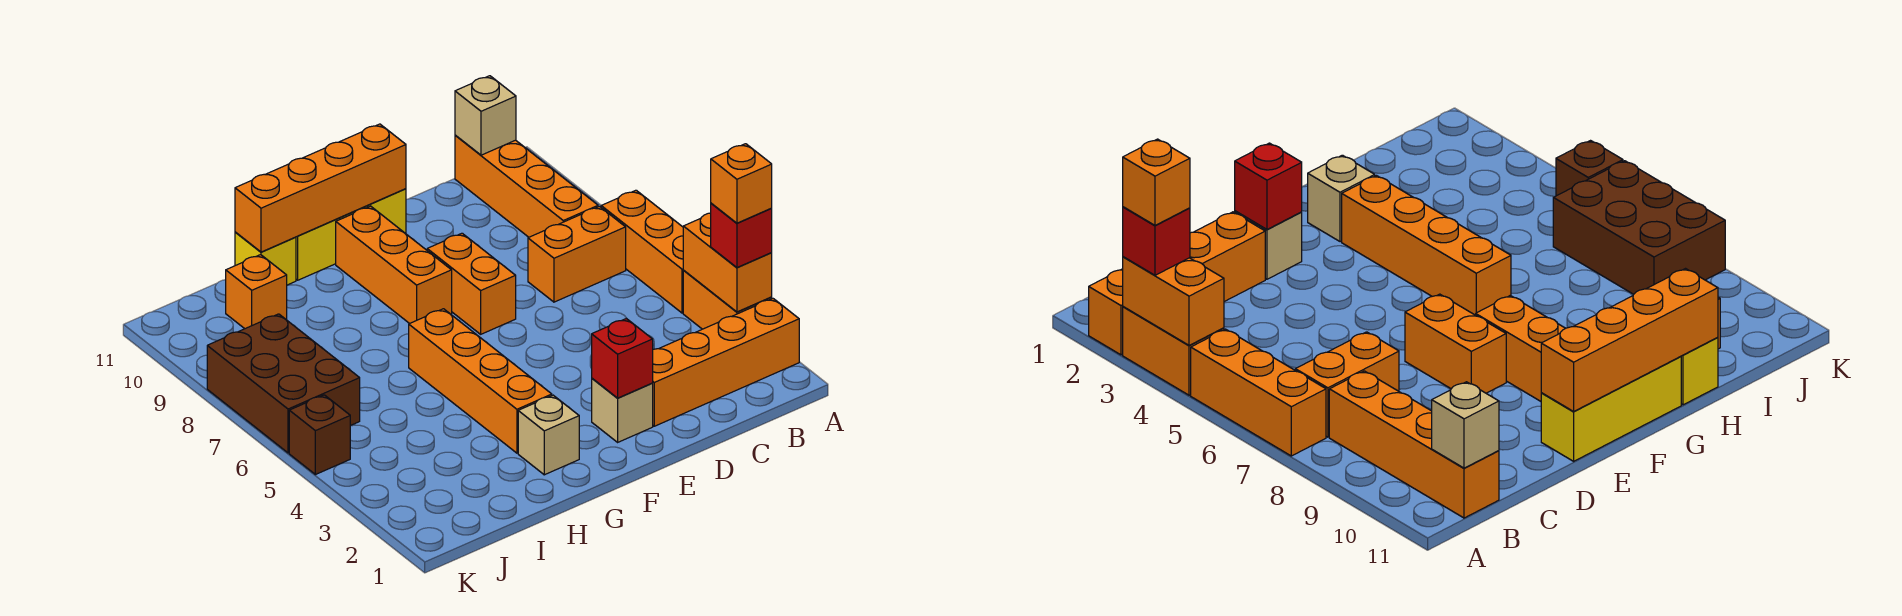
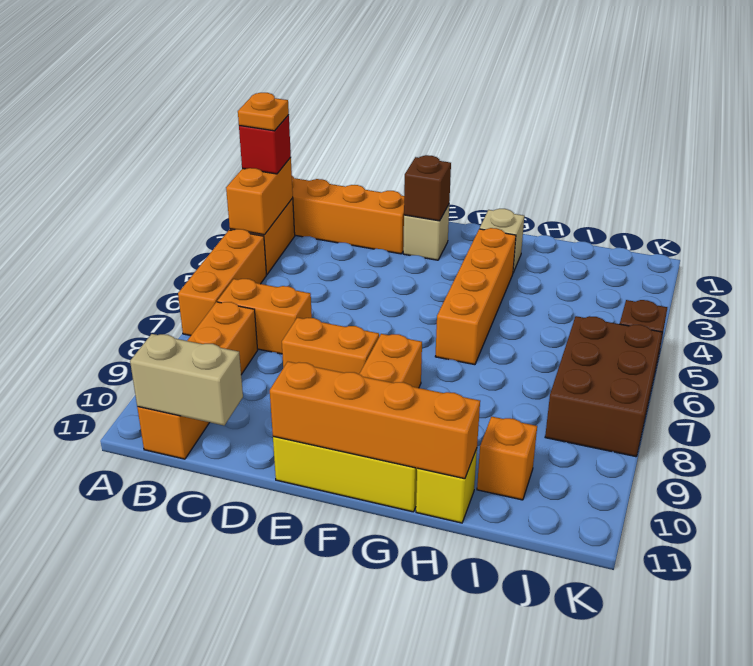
orange brick A3 level 4 -> orange plate A3 level 4
tan brick B11 level 2 -> tan brick B11:C11 level 2
red brick E2 level 2 -> brown brick E2 level 2
orange brick E7:E8 level 1 -> orange brick D8:E8 level 1

